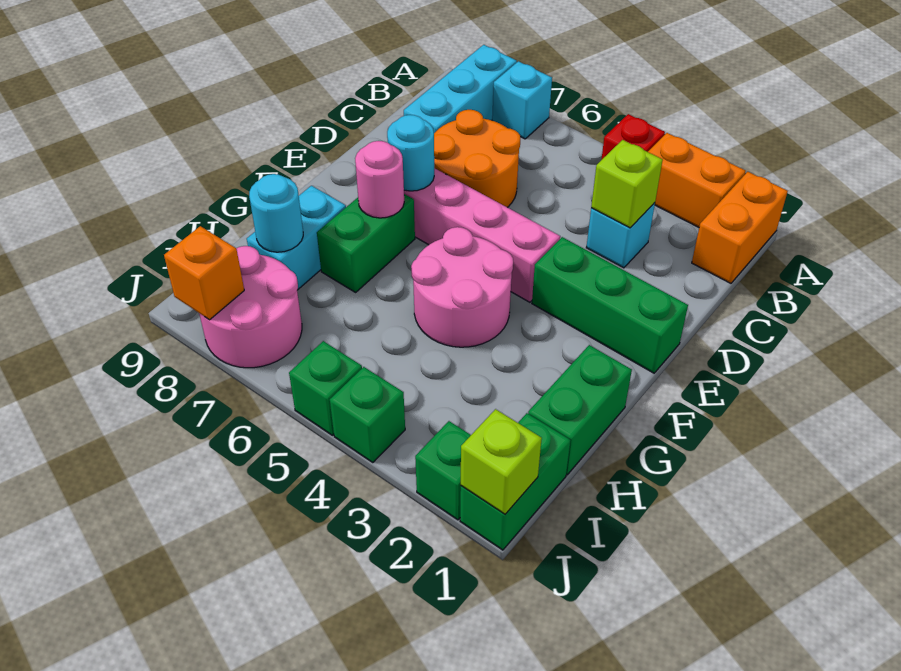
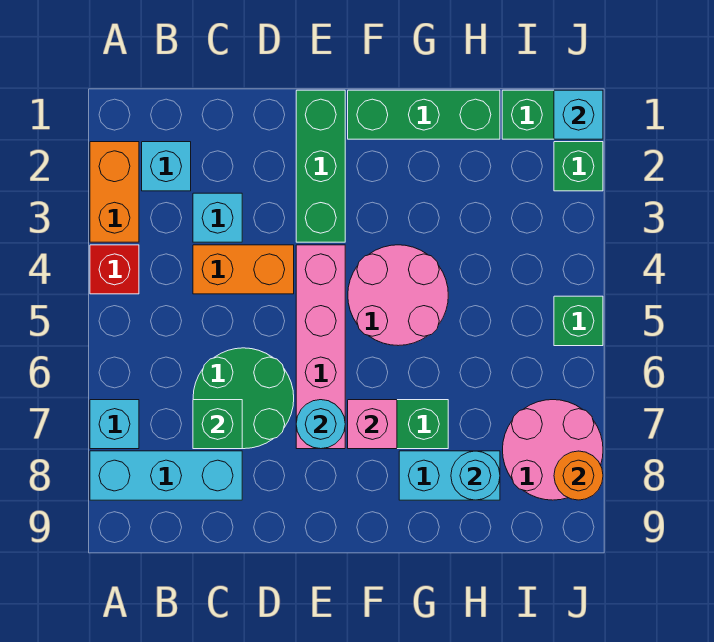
orange brick A1:B1 level 1 -> orange brick C4:D4 level 1
none -> cyan brick B2 level 1
lime brick C3 level 2 -> none
orange round brick C6:D7 level 1 -> green round brick C6:D7 level 1
pink round brick F7 level 2 -> pink brick F7 level 2
green brick G1:H1 level 1 -> green brick F1:H1 level 1
lime brick J1 level 2 -> cyan brick J1 level 2
green brick J4 level 1 -> green brick C7 level 2
orange brick J8 level 2 -> orange round brick J8 level 2

